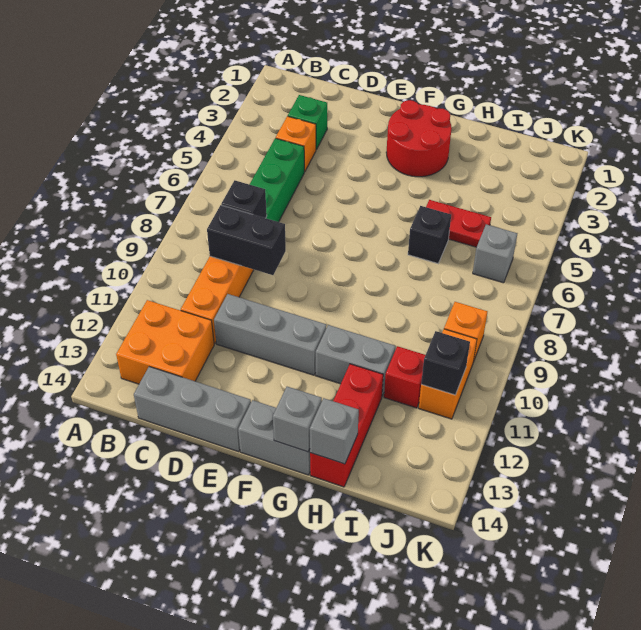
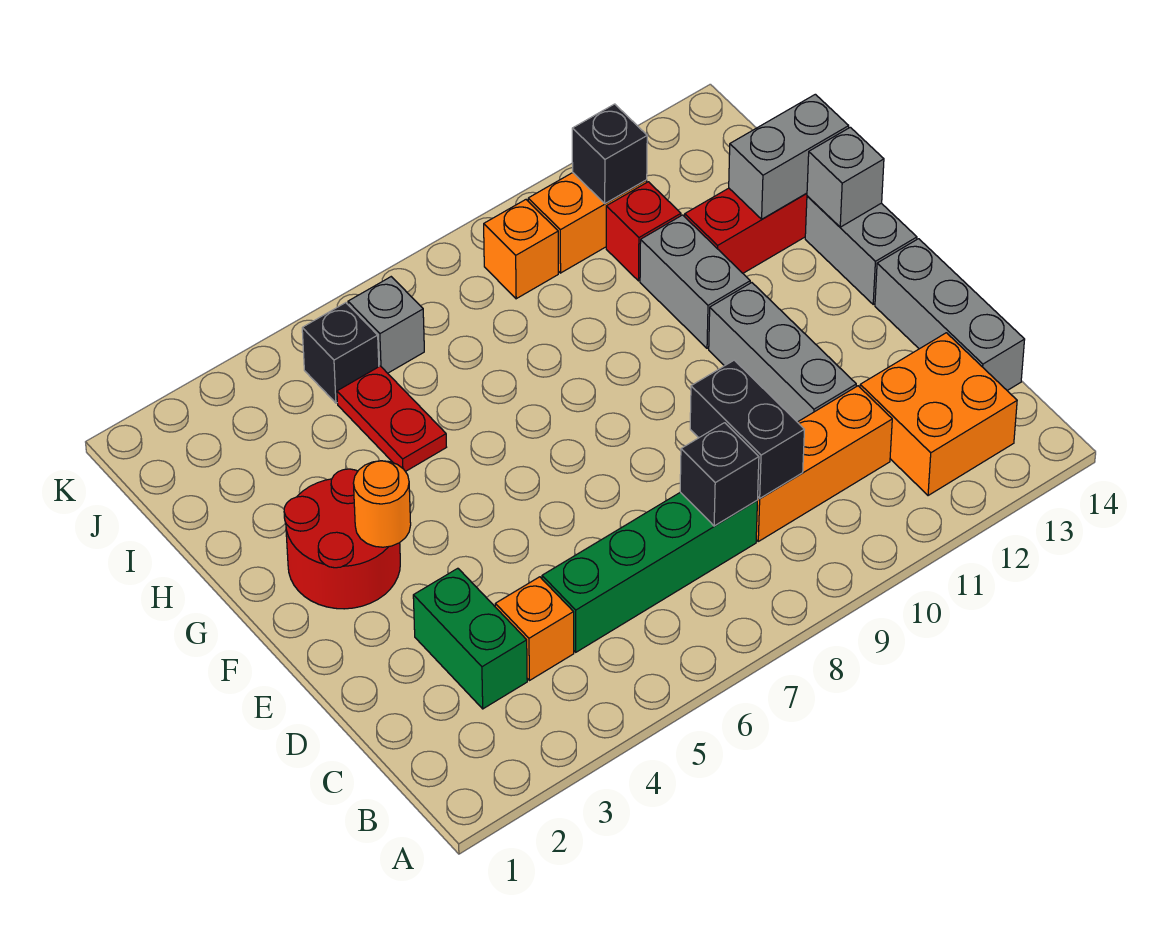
green brick C3 level 1 -> green brick C3:D3 level 1
none -> orange round brick F3 level 2
black brick H6 level 1 -> black brick J5 level 1
grey brick H14 level 2 -> grey brick H13:H14 level 2

